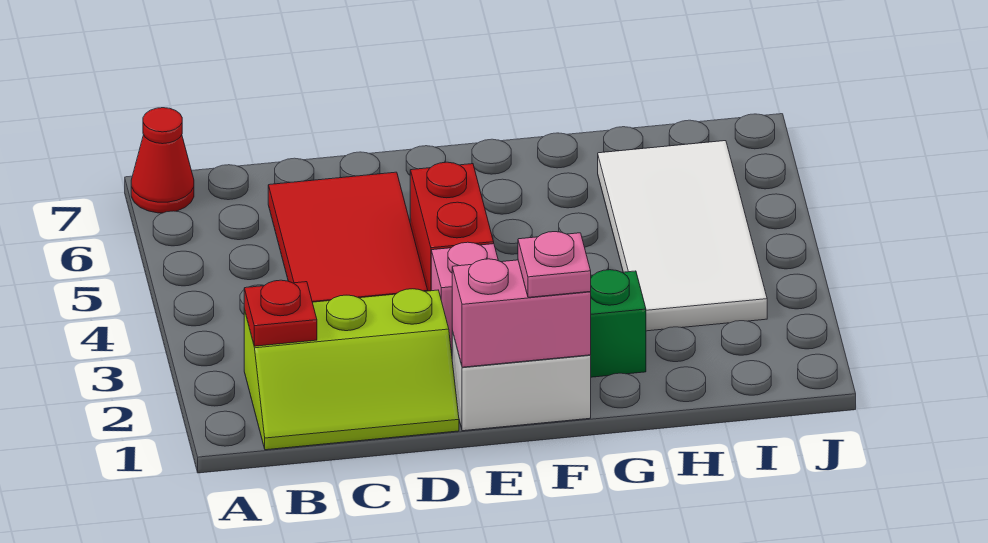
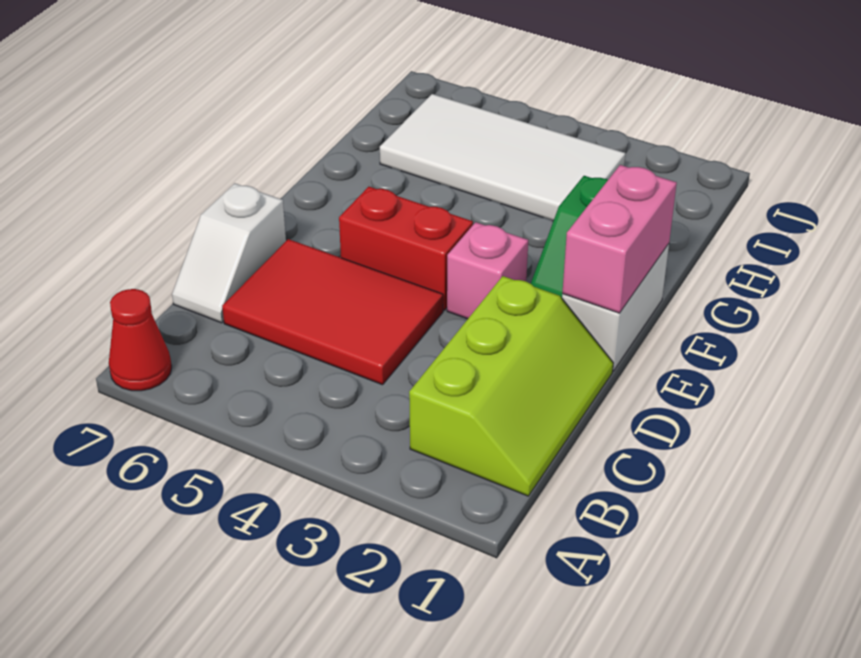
red plate B2 level 2 -> none
none -> white slope C7:D7 level 1 top D
pink plate F1 level 3 -> none

